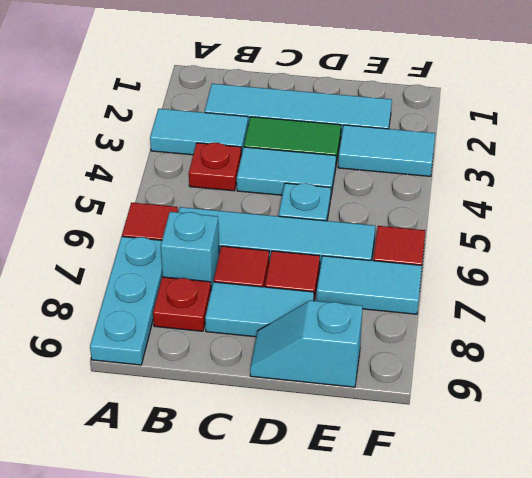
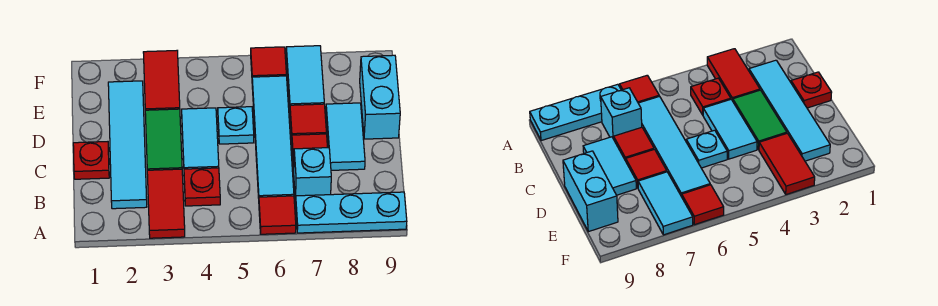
cyan tile A3:B3 level 1 -> red tile A3:B3 level 1
red plate B8 level 1 -> red plate C1 level 1
cyan slope D9:E9 level 1 top E -> cyan brick D9:E9 level 1
cyan tile E3:F3 level 1 -> red tile E3:F3 level 1

